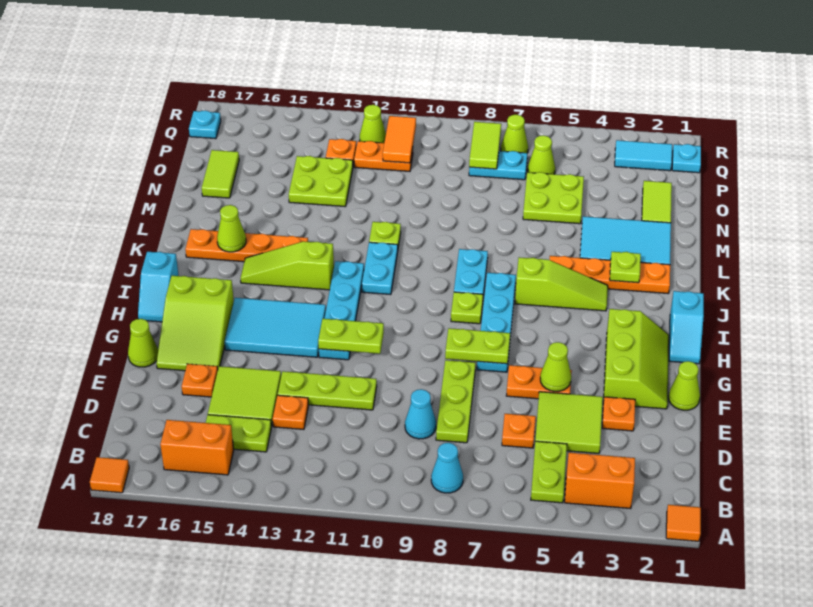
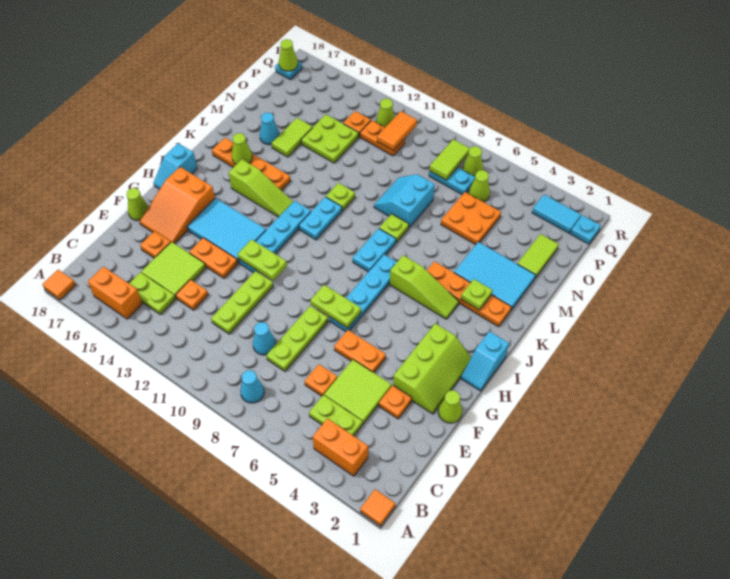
lime plate B5:C5 level 1 -> lime plate C4:C5 level 1
lime plate E11:E13 level 1 -> lime plate D11:F11 level 1
lime cone F5 level 2 -> lime cone Q18 level 2
none -> orange plate F13:F14 level 1
lime slope F16:H17 level 1 top H -> orange slope F16:H17 level 1 top H
lime plate I8 level 1 -> lime plate L8 level 1
lime slope J13:J15 level 1 top 13 -> lime slope J13:J15 level 1 top 15
none -> cyan slope M8:N9 level 1 top 8
none -> cyan cone M16 level 1
lime plate N5:O6 level 1 -> orange plate N5:O6 level 1
lime tile N17:O17 level 1 -> lime tile M15:N15 level 1

